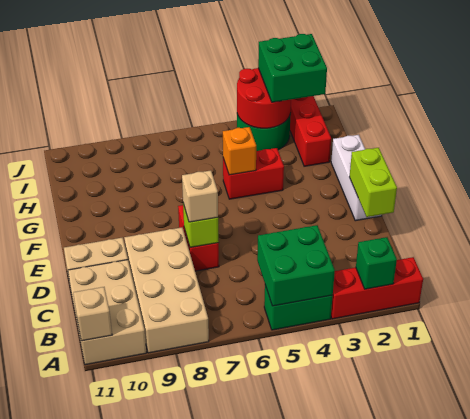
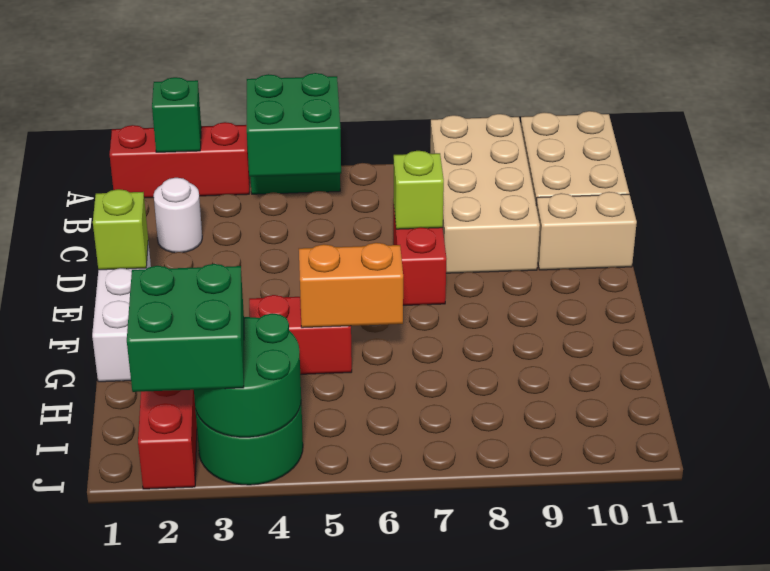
tan brick A11 level 2 -> none
none -> white round brick C2 level 1
lime brick D1:E1 level 2 -> lime brick E1 level 2
tan brick D7 level 3 -> none
orange brick G5 level 2 -> orange brick G5:G6 level 2
red round brick I3:J4 level 2 -> green round brick I3:J4 level 2

